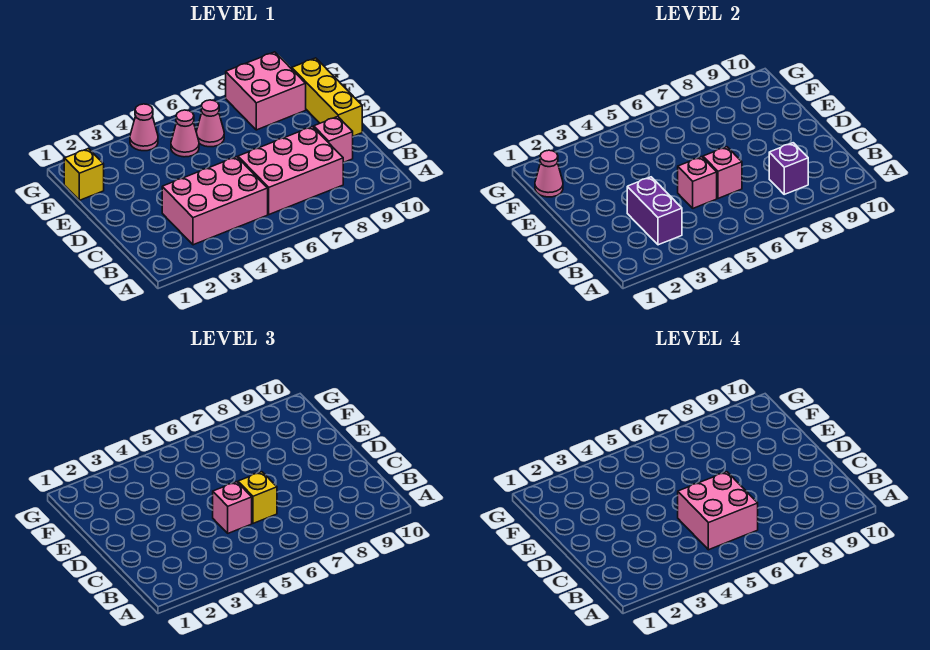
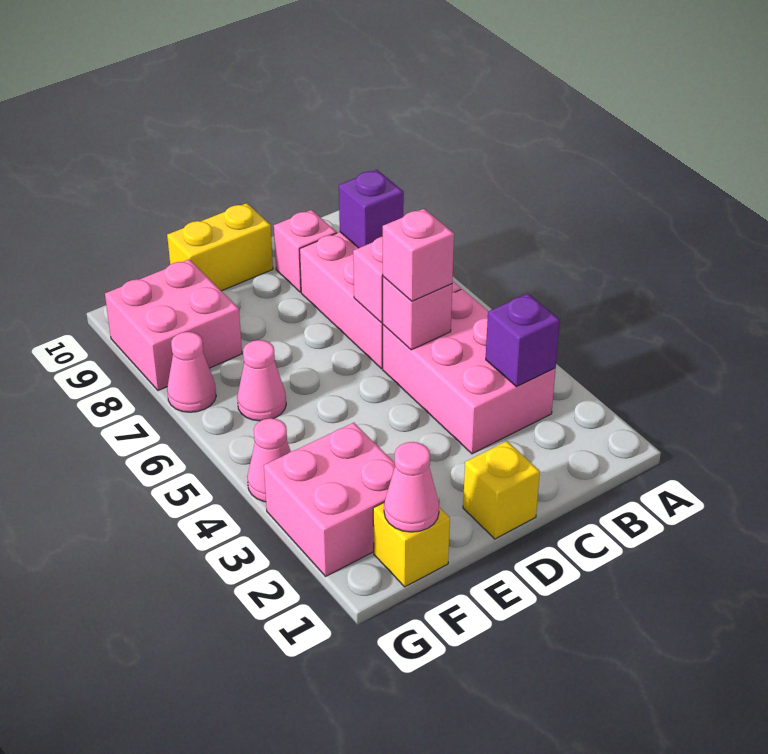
purple brick B3:C3 level 2 -> purple brick B3 level 2
pink brick B5:C6 level 4 -> pink brick F2:G3 level 1
yellow brick C6 level 3 -> yellow brick D1 level 1
yellow brick D10:F10 level 1 -> yellow brick D10:E10 level 1
pink cone F5 level 1 -> pink cone G7 level 1

